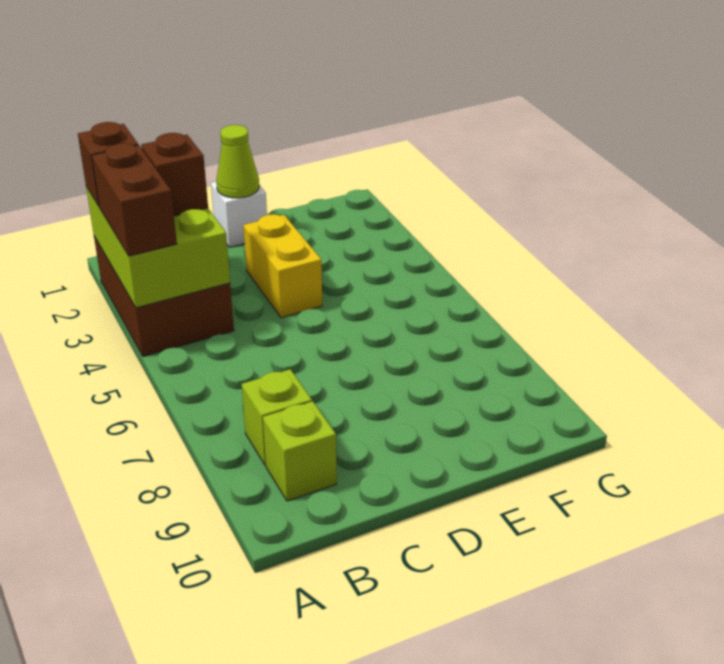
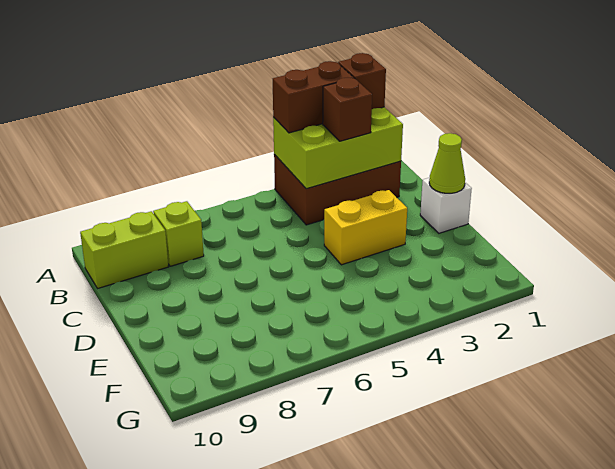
lime brick B9 level 1 -> lime brick B9:B10 level 1

